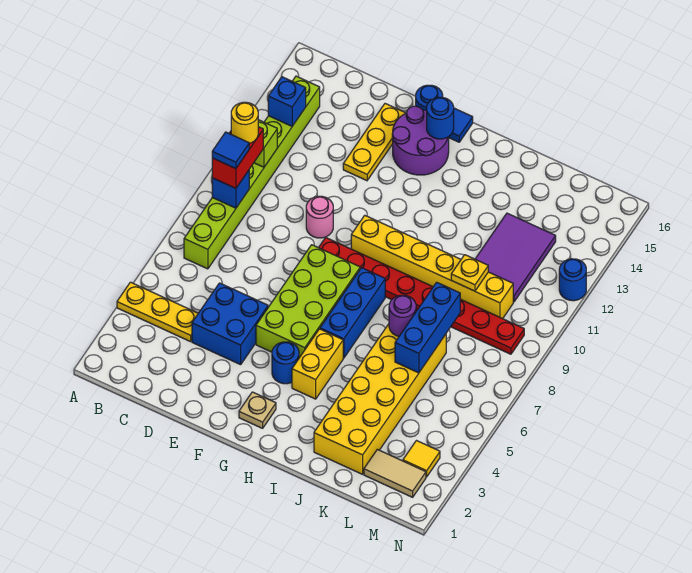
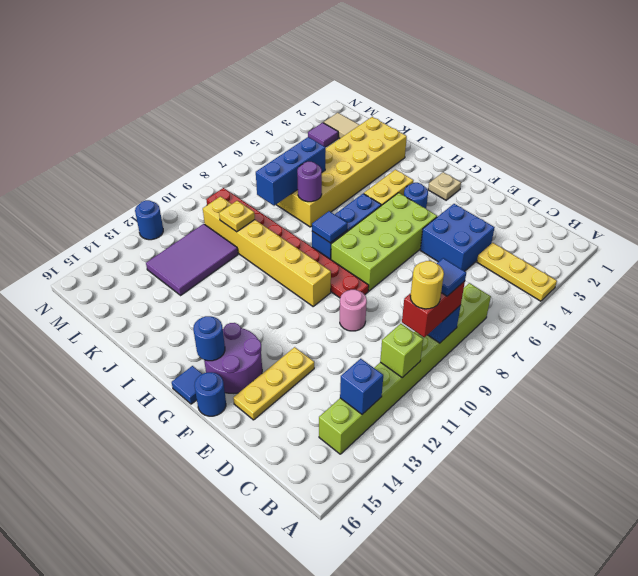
none -> blue tile H8 level 2
yellow tile M3 level 1 -> purple tile M3 level 1

